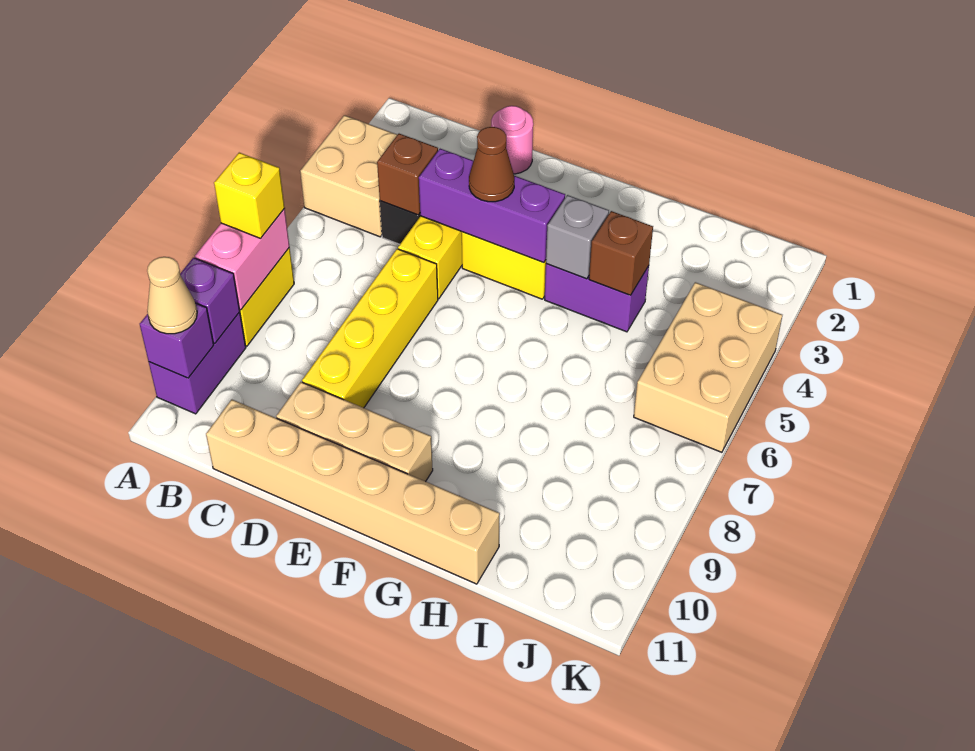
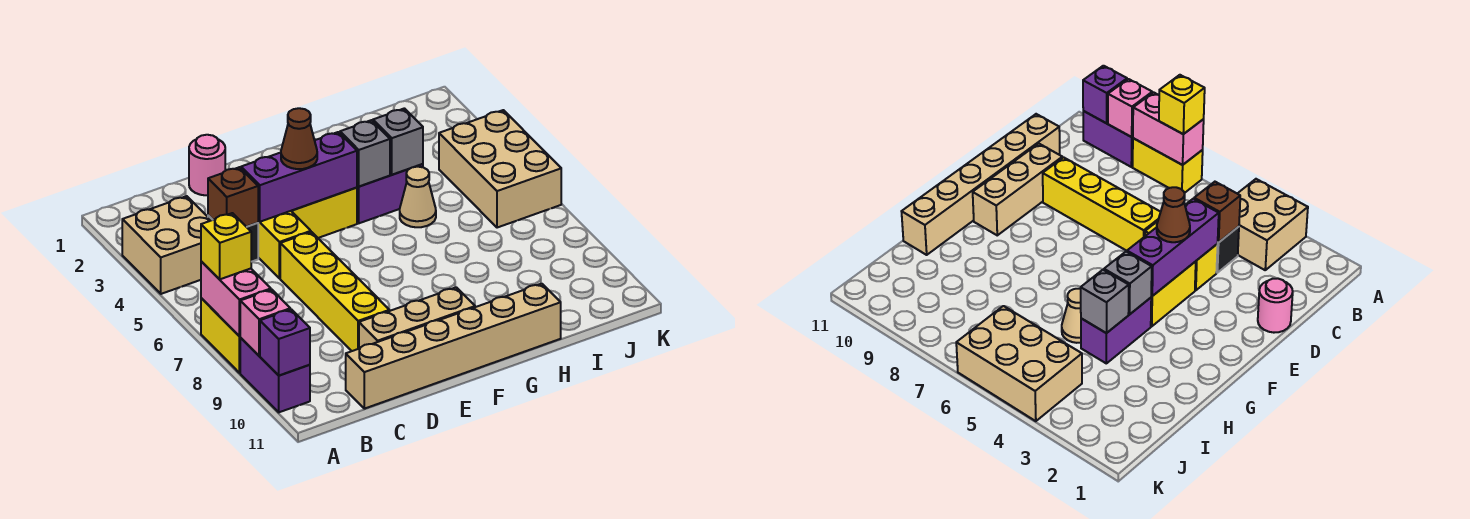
purple brick A9 level 2 -> pink brick A9 level 2
tan cone A10 level 3 -> tan cone H5 level 1
brown brick H4 level 2 -> grey brick H4 level 2

